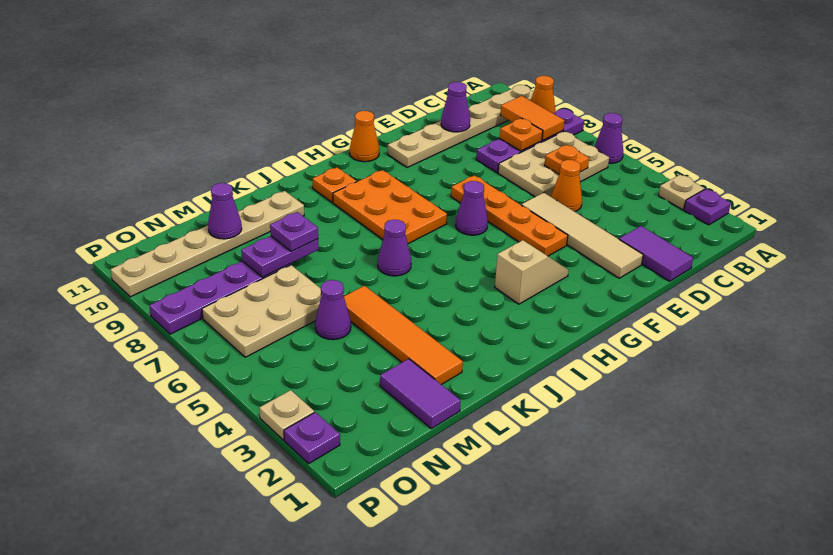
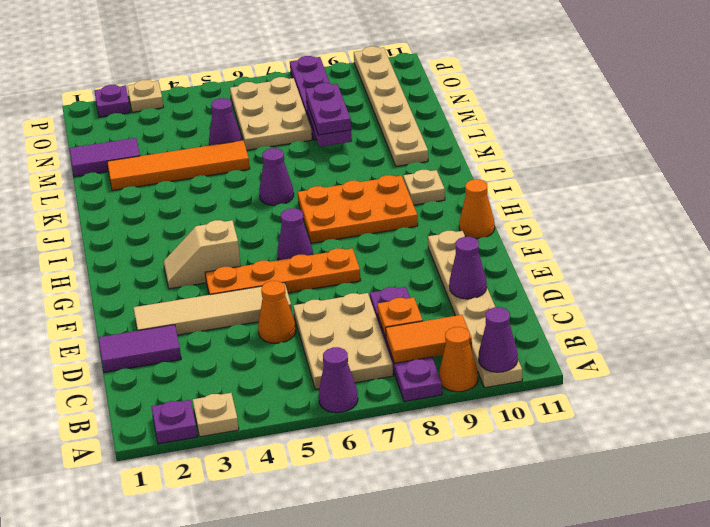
orange plate C6 level 2 -> none
tan slope G3:H3 level 1 top H -> tan slope G3:G4 level 1 top 4
orange plate I10 level 1 -> tan plate I10 level 1
purple plate L8 level 3 -> purple plate L8:M8 level 3
purple cone M10 level 2 -> purple cone A10 level 2

